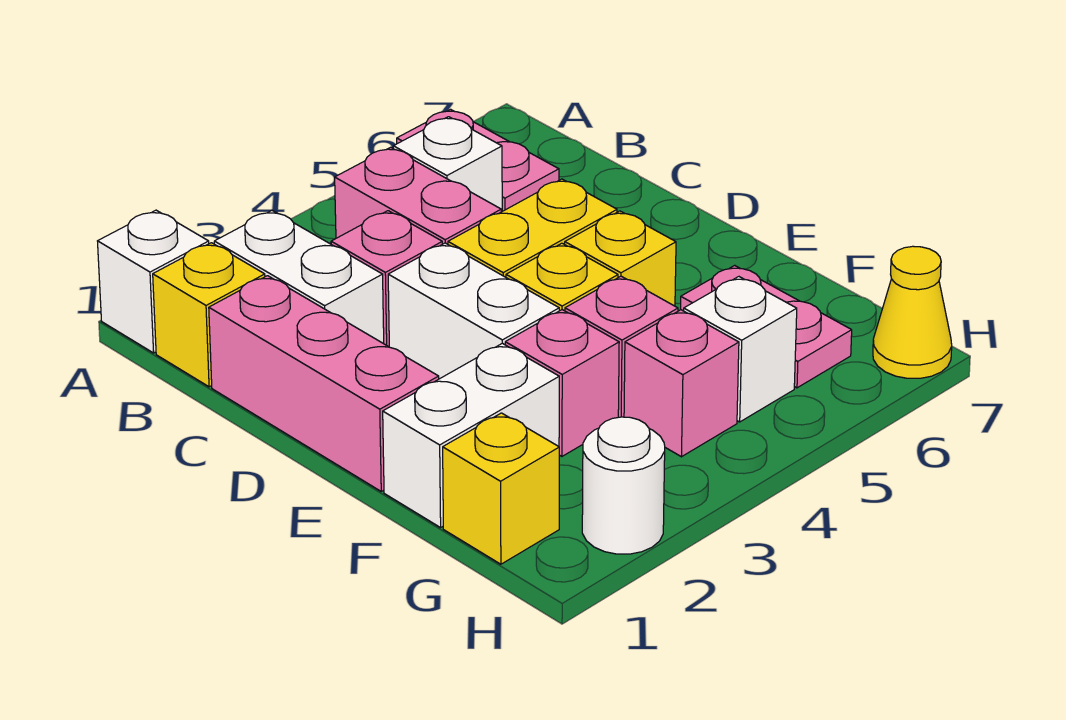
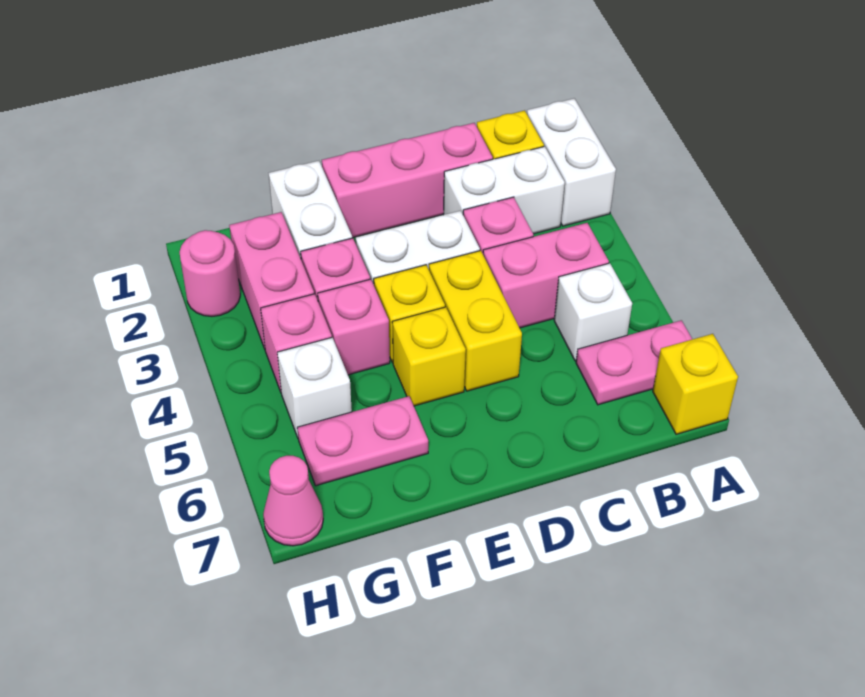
white brick A1 level 1 -> white brick A1:A2 level 1
yellow brick G1 level 1 -> yellow brick A7 level 1
none -> pink brick G2:G3 level 1
white round brick H2 level 1 -> pink round brick H2 level 1
yellow cone H7 level 1 -> pink cone H7 level 1

